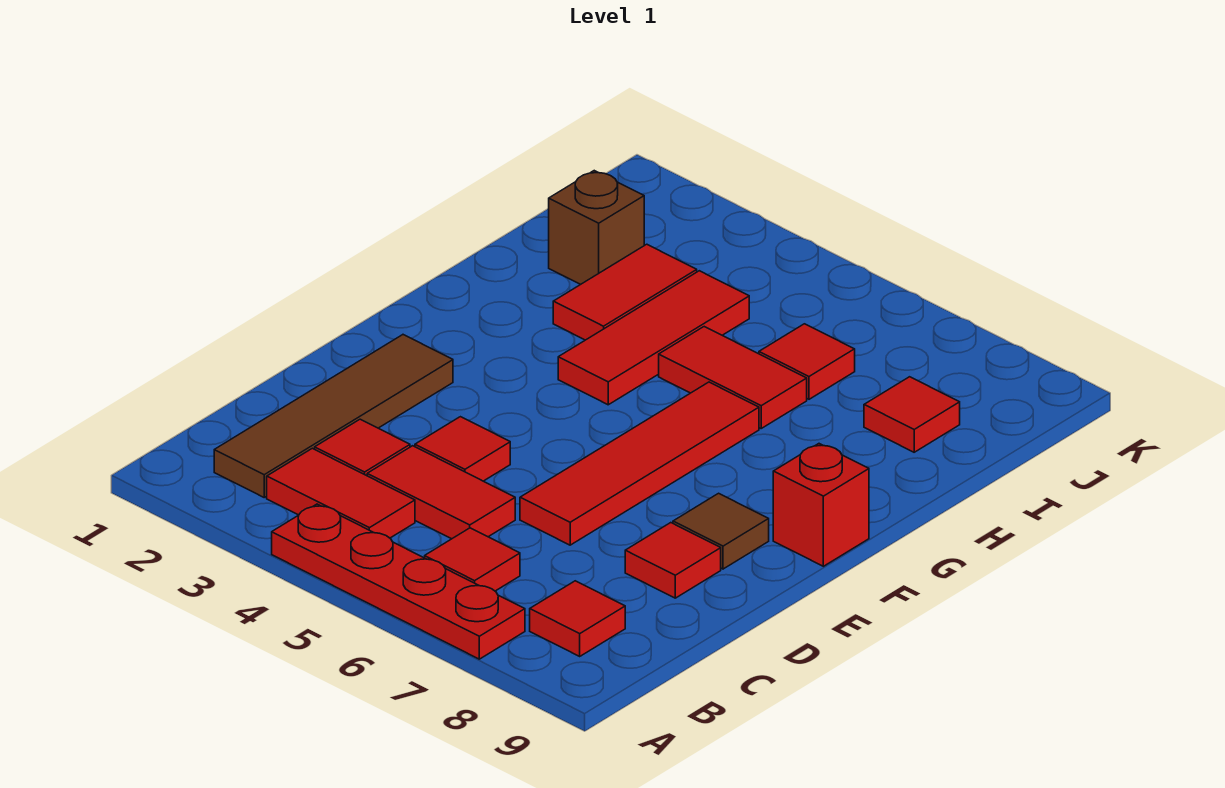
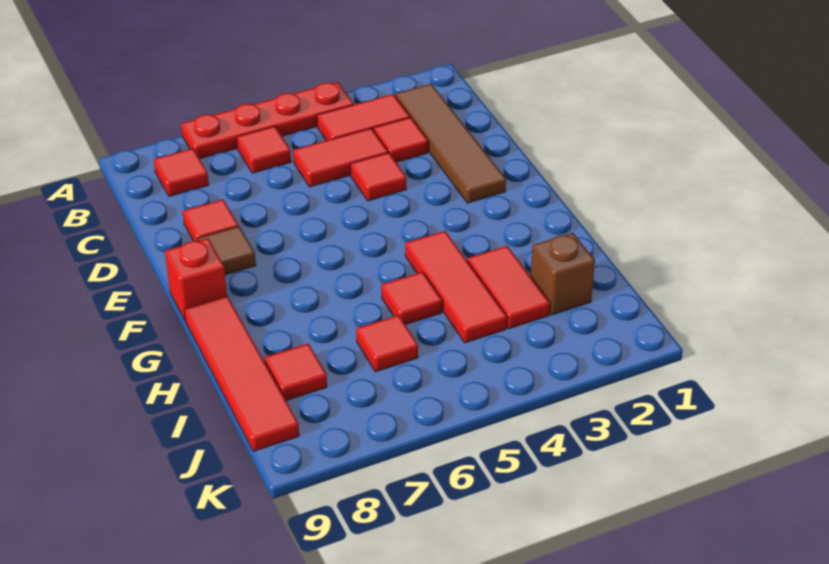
red tile D6:G6 level 1 -> red tile G9:J9 level 1
red tile H5:H6 level 1 -> red tile H5 level 1

